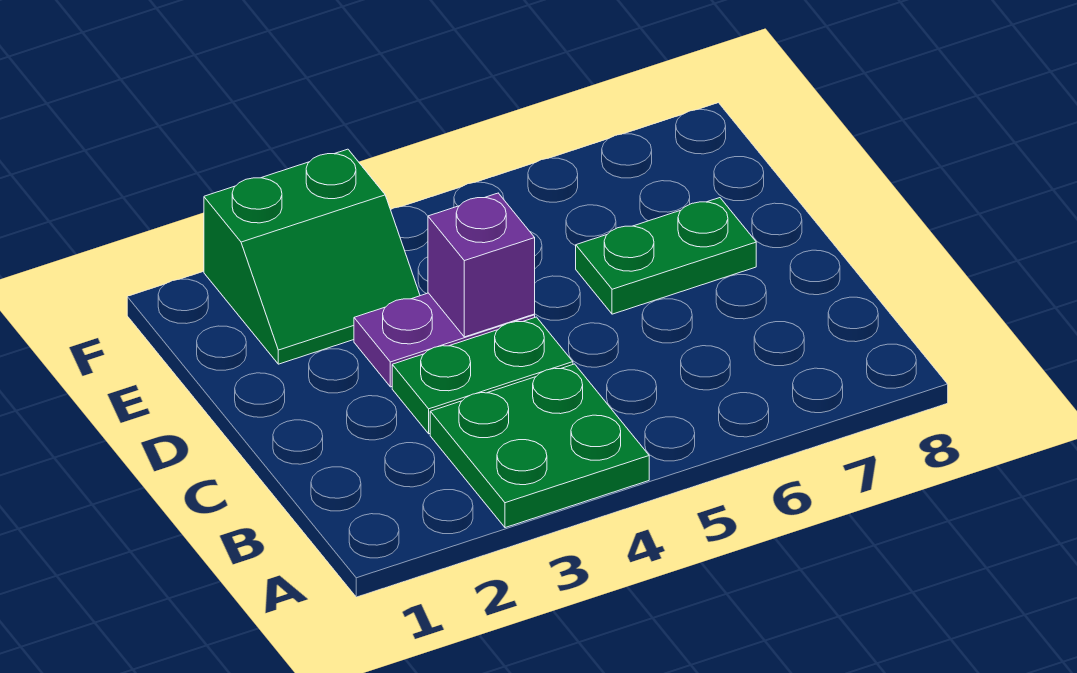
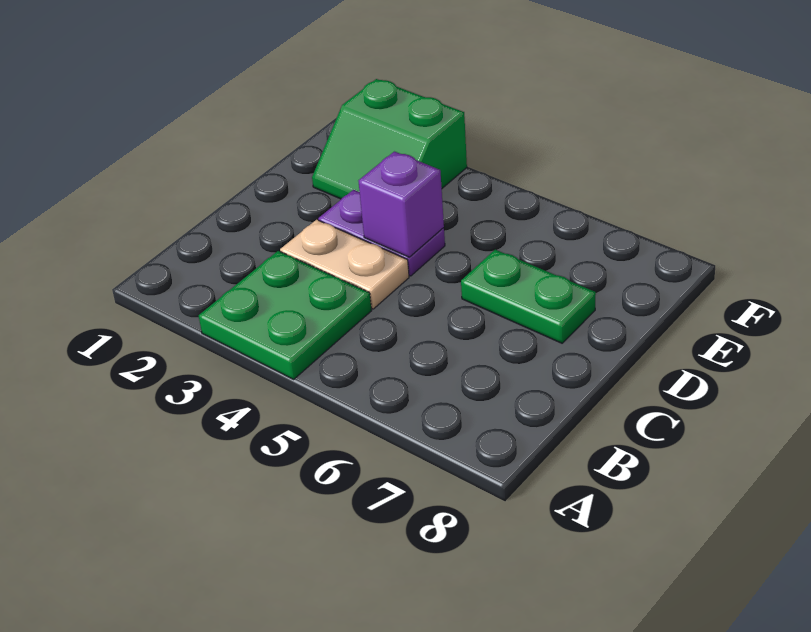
green plate C3:C4 level 1 -> tan plate C3:C4 level 1

